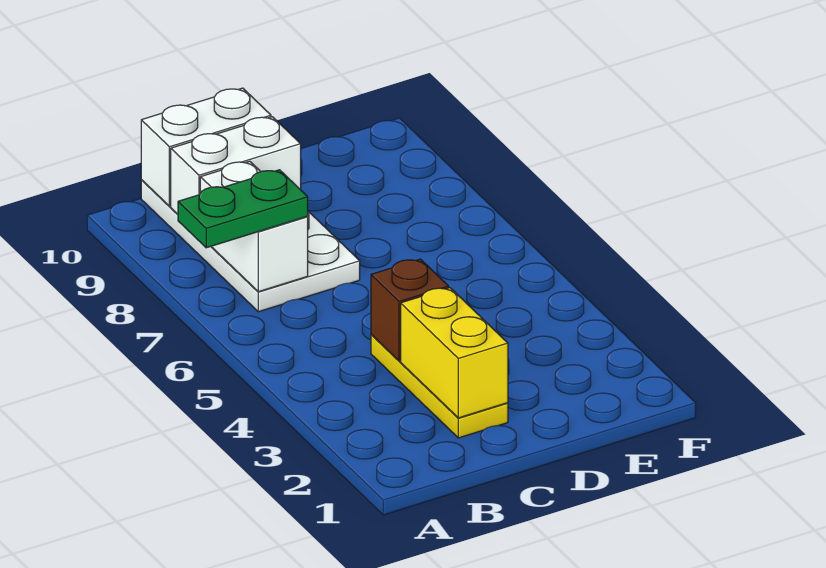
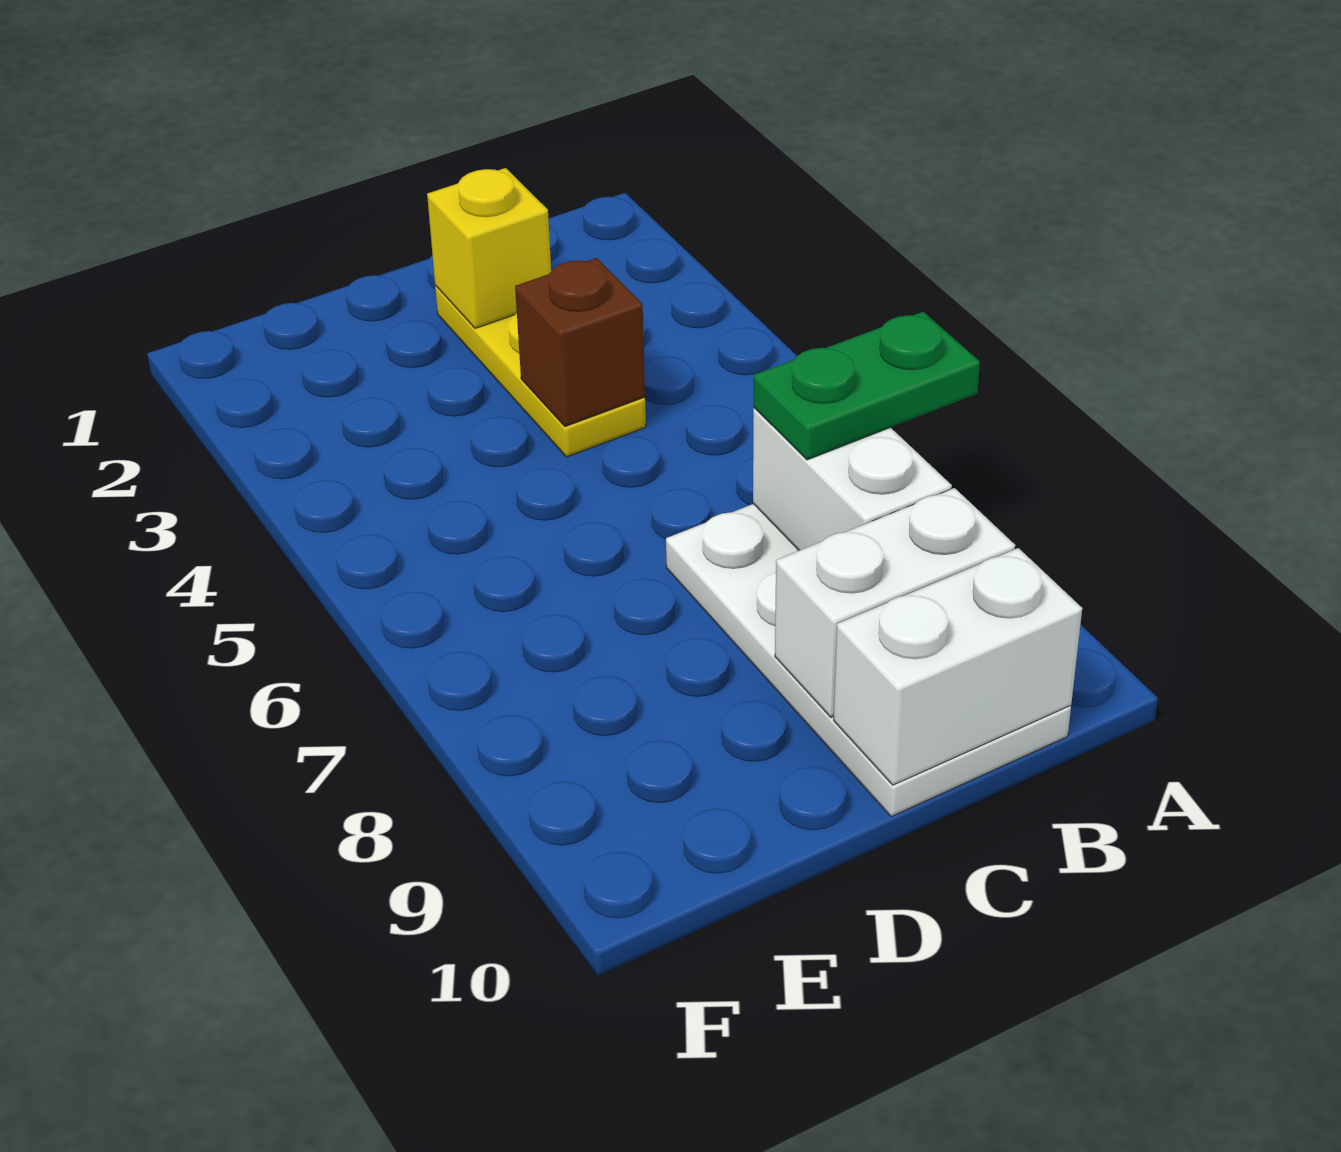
yellow brick C2:C3 level 2 -> yellow brick C2 level 2

